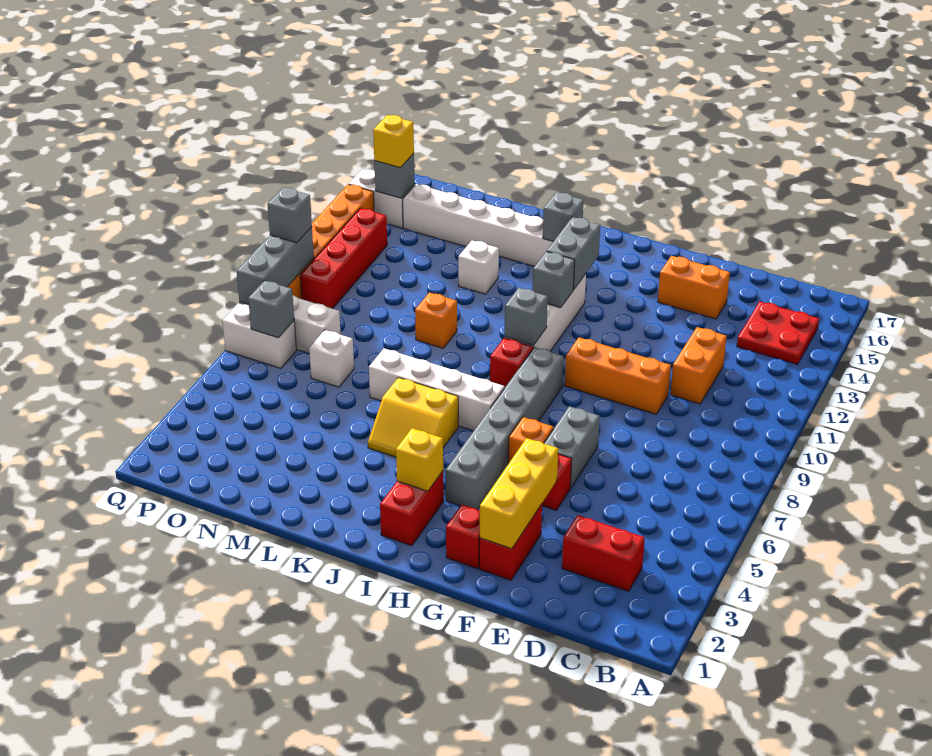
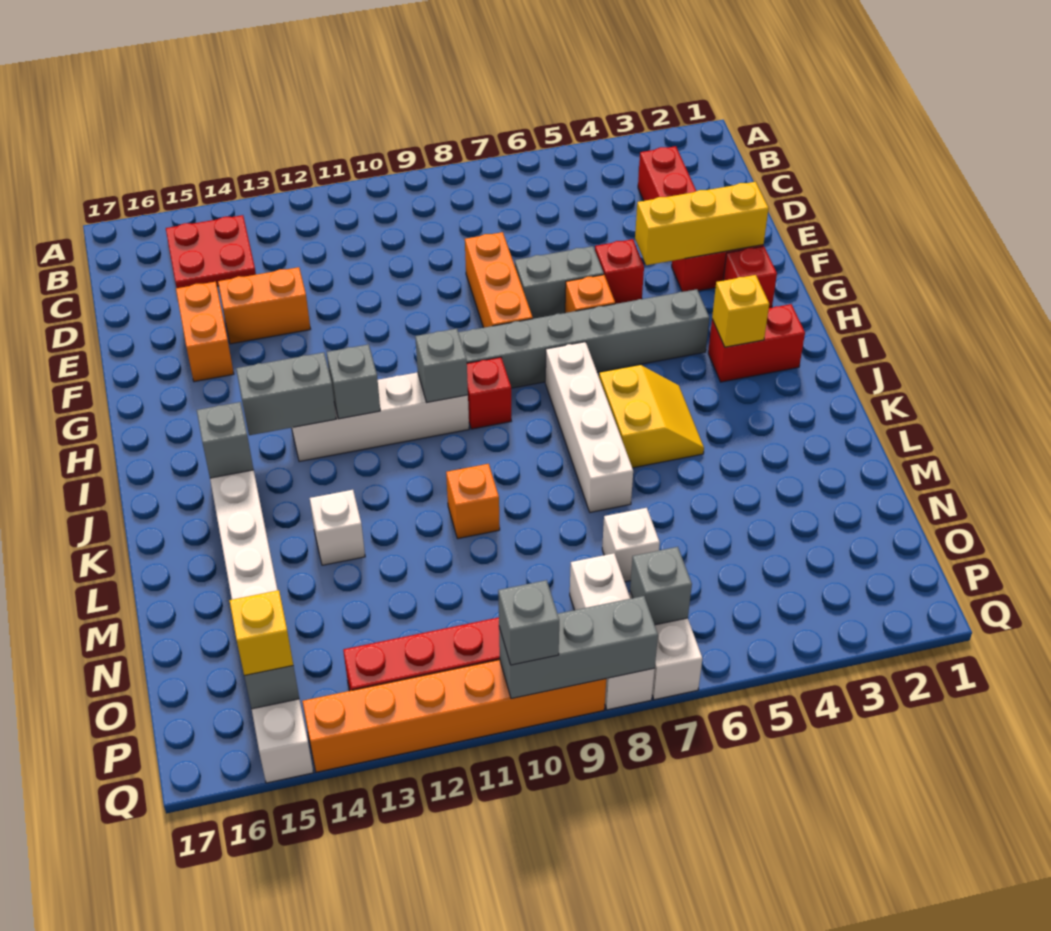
orange brick D11:D12 level 1 -> orange brick E13:E14 level 1
orange brick E10:G10 level 1 -> orange brick E8:G8 level 1

